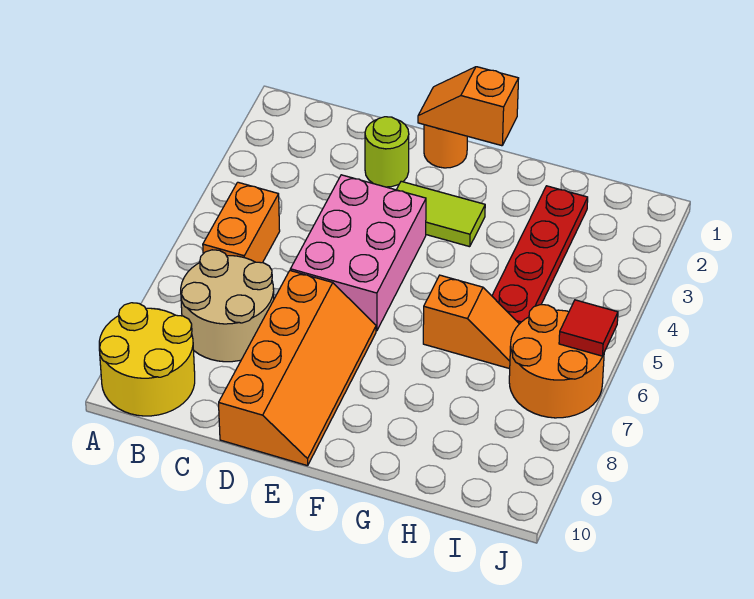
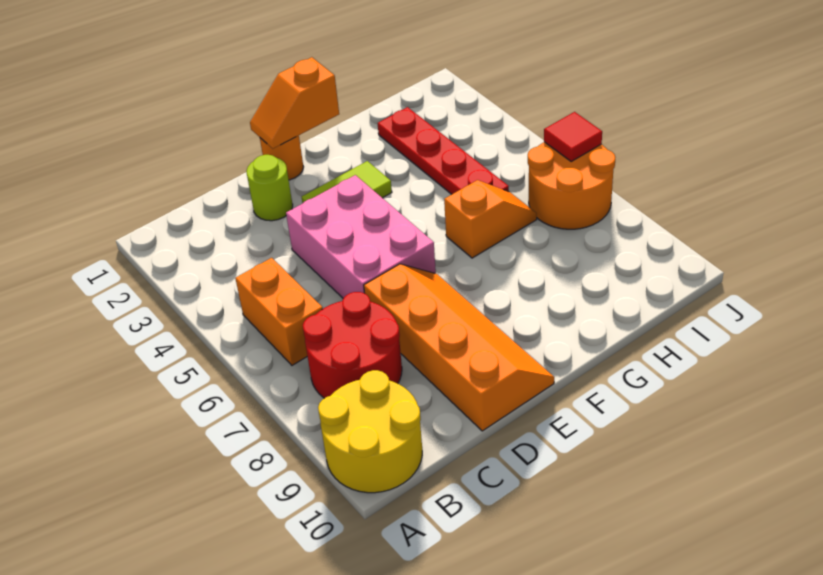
tan round brick B7:C8 level 1 -> red round brick B7:C8 level 1

